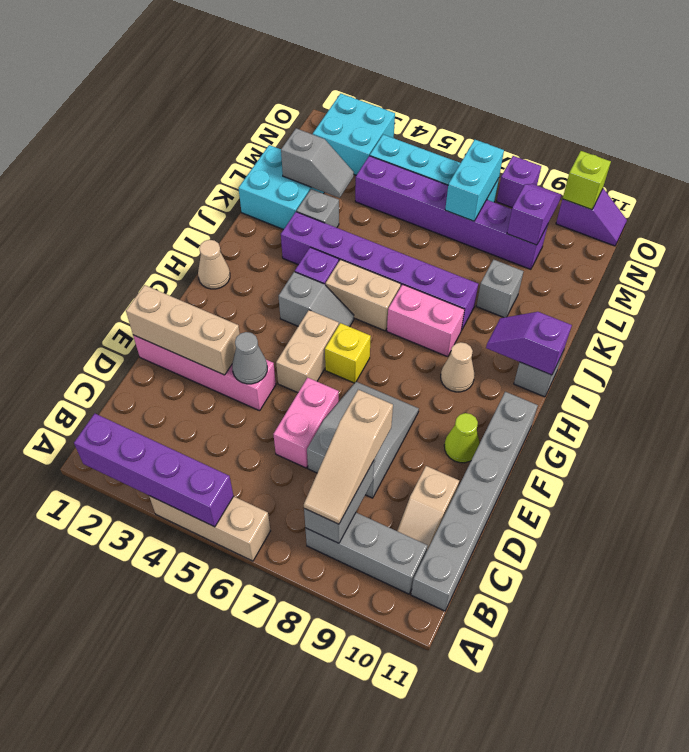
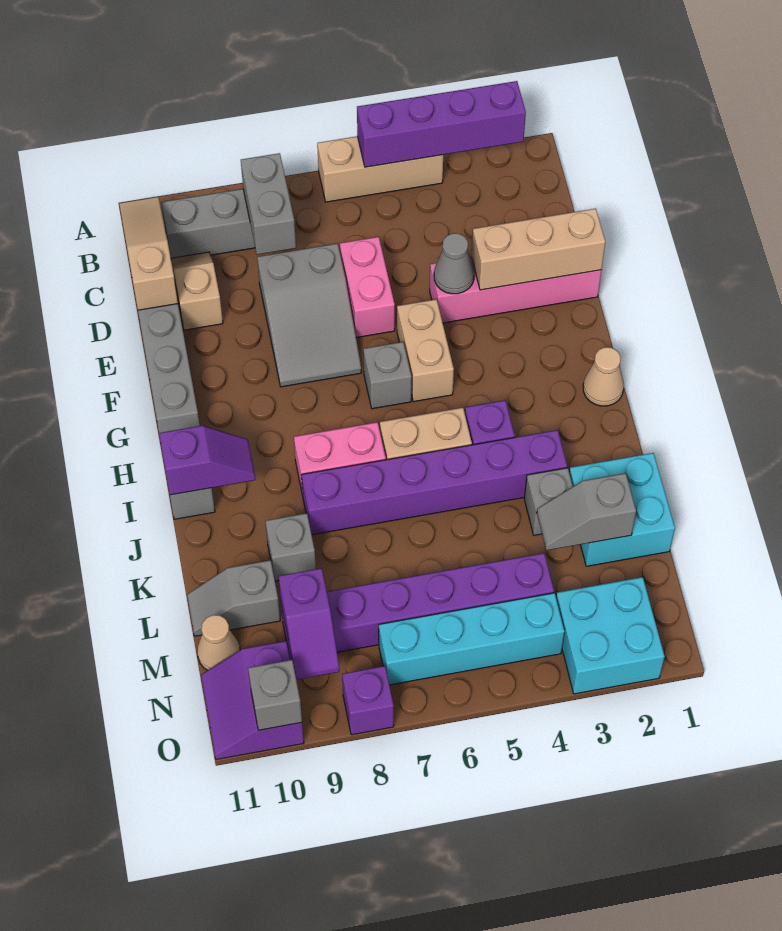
tan slope B8:D8 level 3 top D -> tan slope B11:D11 level 2 top D
lime cone F10 level 1 -> none
yellow brick G6 level 1 -> grey brick G6 level 1
grey slope H4:H5 level 1 top 4 -> grey slope L10:L11 level 1 top 10
tan cone H9 level 1 -> tan cone M11 level 1
cyan brick M7:N7 level 2 -> none
purple slope O10:O11 level 1 top 10 -> purple slope N10:O11 level 1 top 10
lime brick O10 level 2 -> grey brick O10 level 2

